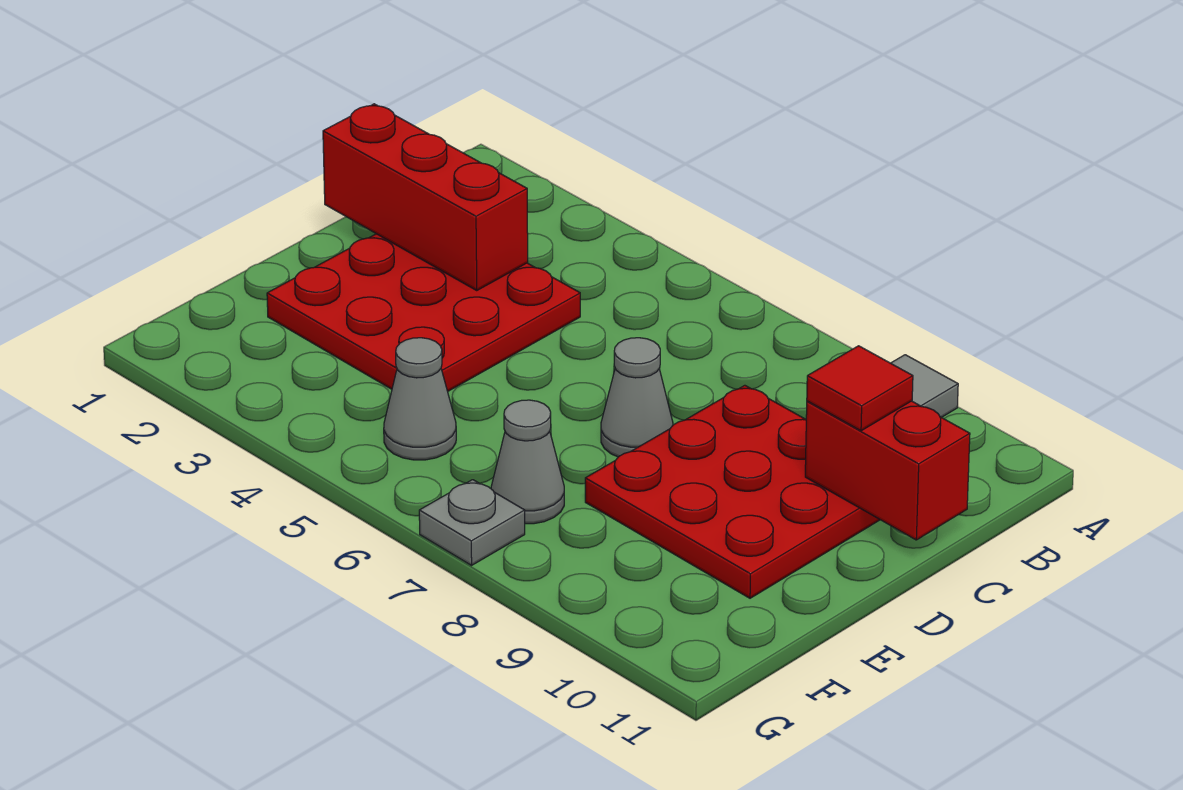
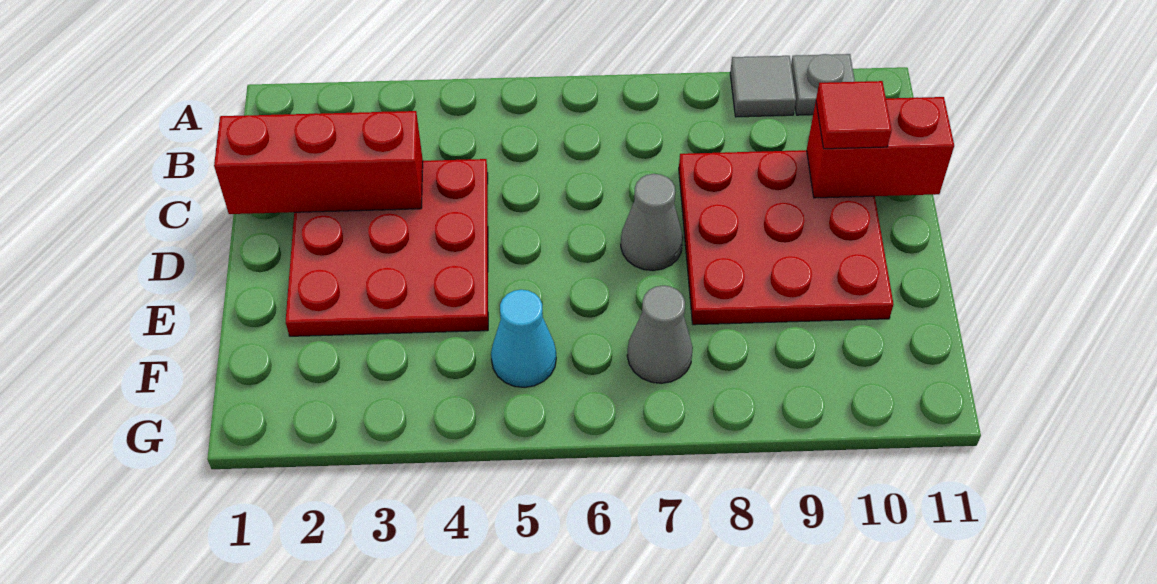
grey cone F5 level 1 -> cyan cone F5 level 1
grey plate G7 level 1 -> grey plate A10 level 1

